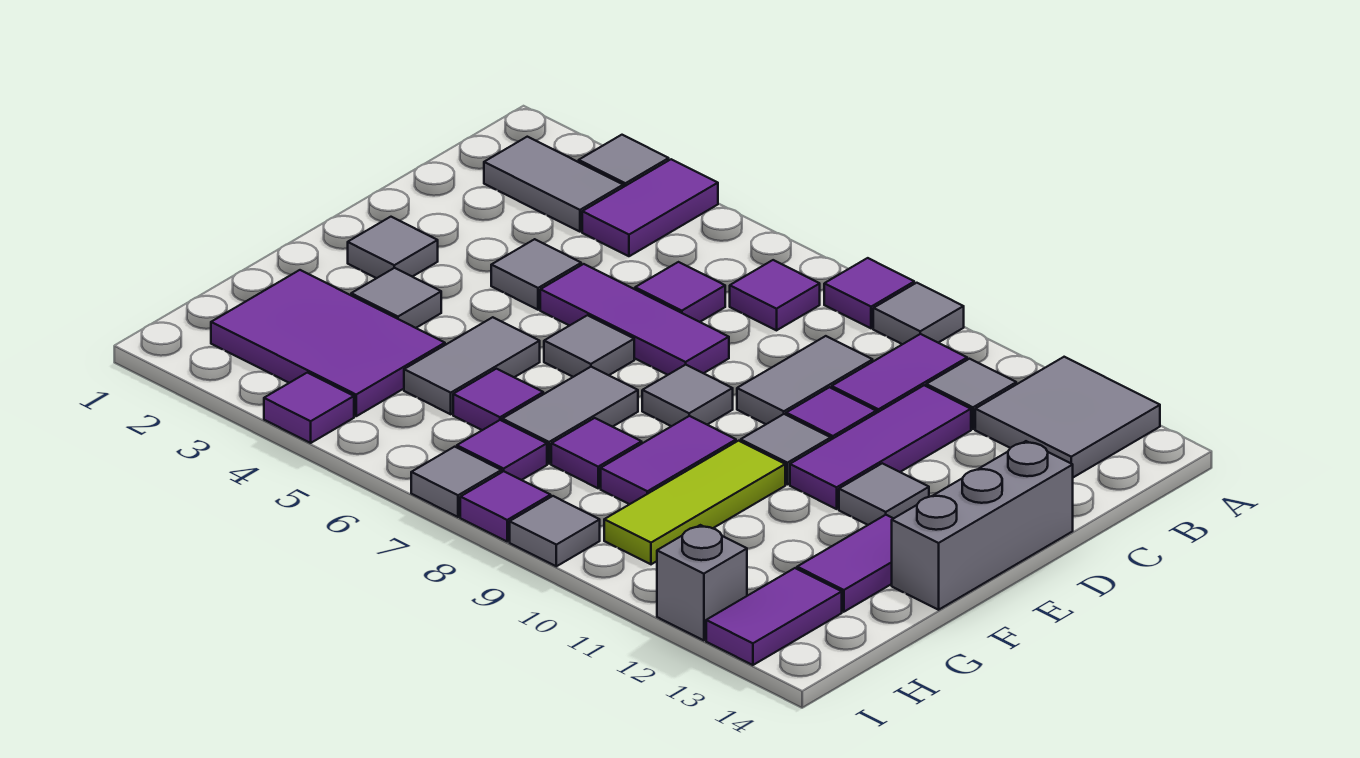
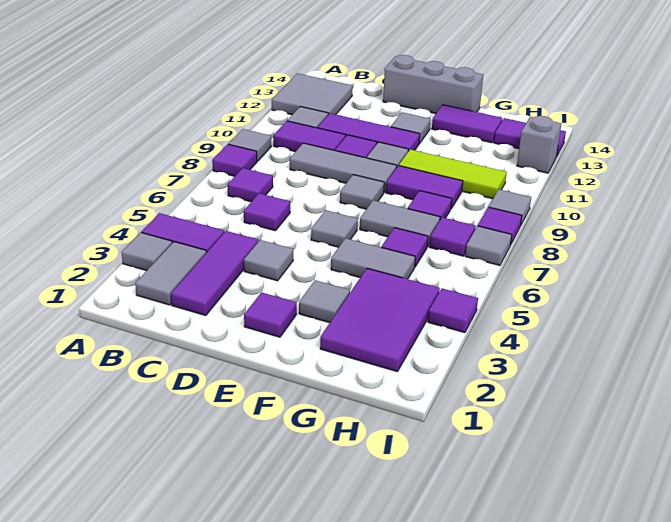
grey tile C9:D9 level 1 -> grey tile C9:E9 level 1
purple tile D5:D7 level 1 -> purple tile C2:C4 level 1
grey tile E2 level 1 -> purple tile E2 level 1

